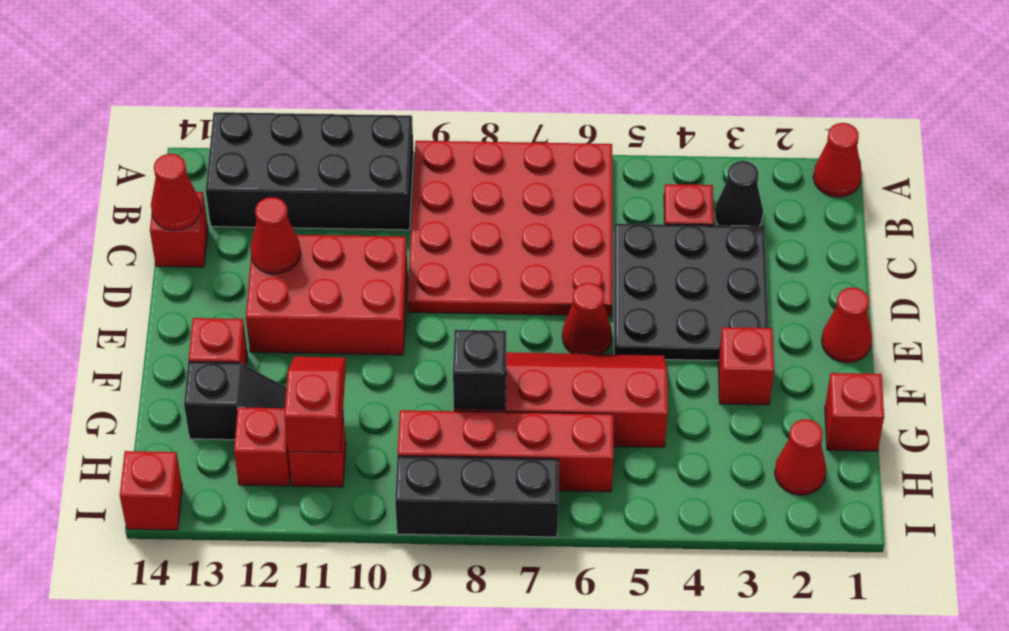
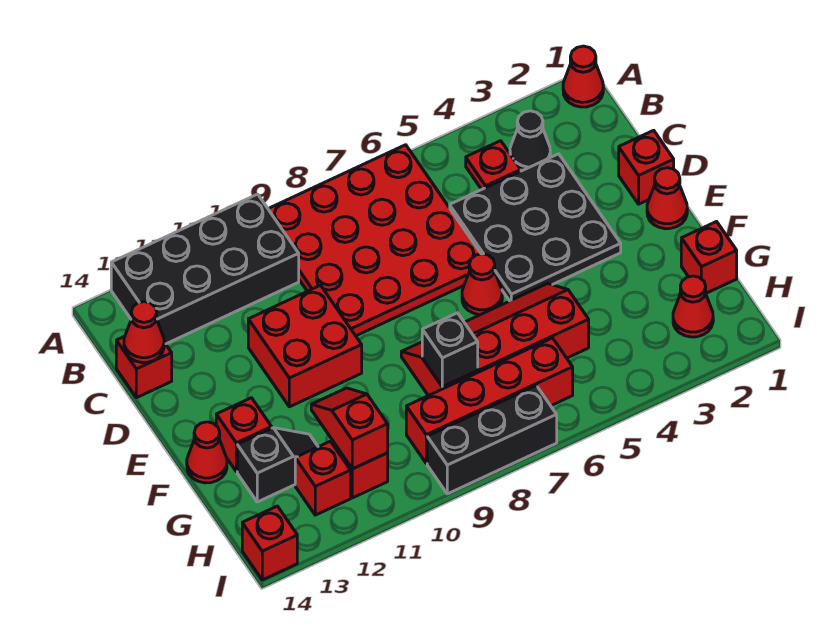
red brick D10:E12 level 1 -> red brick D10:E11 level 1
red cone D12 level 2 -> red cone F14 level 1
red brick F3 level 1 -> red brick D1 level 1

